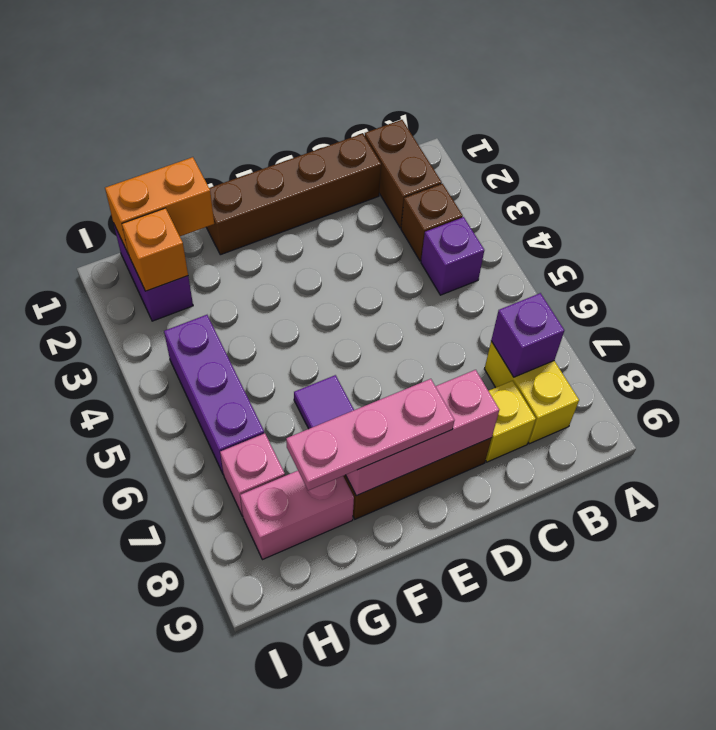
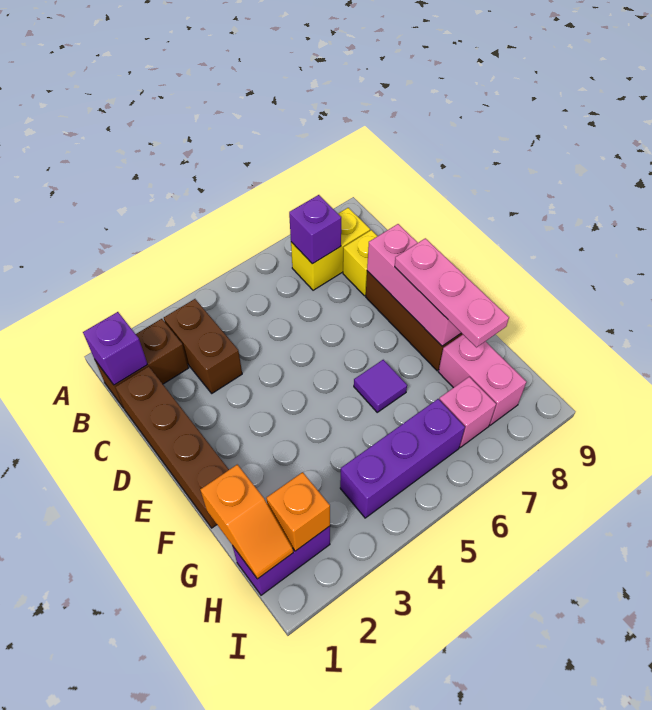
brown brick B3 level 1 -> brown brick B3:C3 level 1
purple brick B4 level 1 -> purple brick B1 level 2
orange brick G1:H1 level 2 -> orange slope G1:H1 level 2 top G

